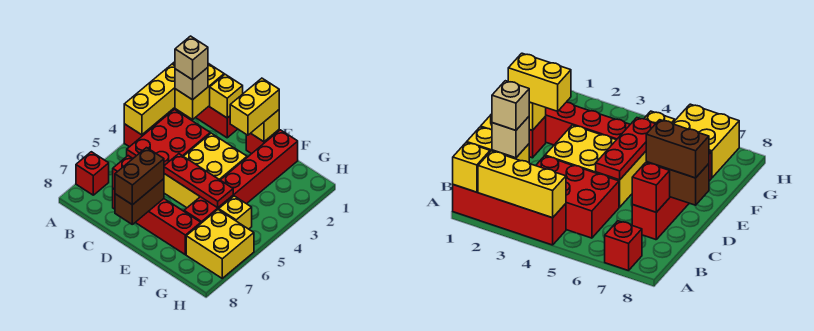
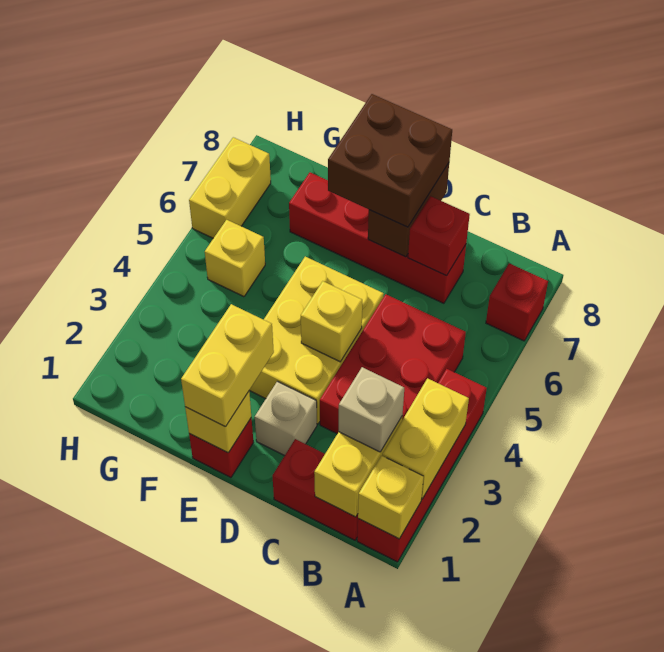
yellow brick A2:A4 level 2 -> yellow brick A2:A3 level 2
tan brick B2 level 4 -> tan brick D2 level 1
yellow brick C1 level 2 -> yellow brick D4 level 2
red plate D5:F5 level 2 -> none
brown brick D7:D8 level 3 -> brown brick D7:E8 level 3
red brick F1:F6 level 1 -> none
yellow brick G6:H7 level 1 -> yellow brick H6:H7 level 1

